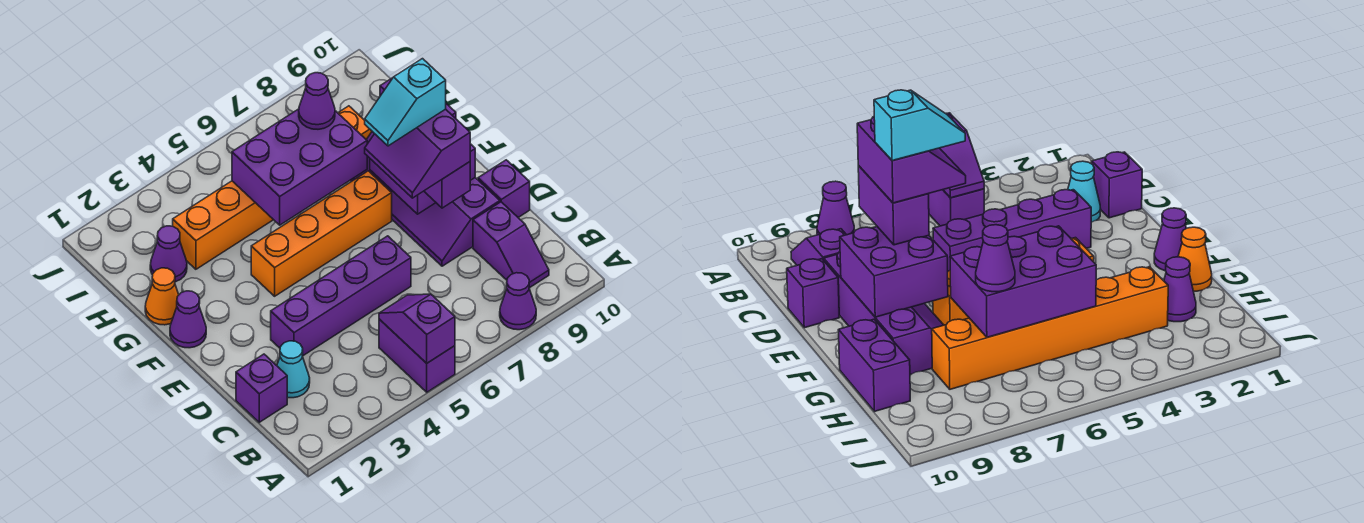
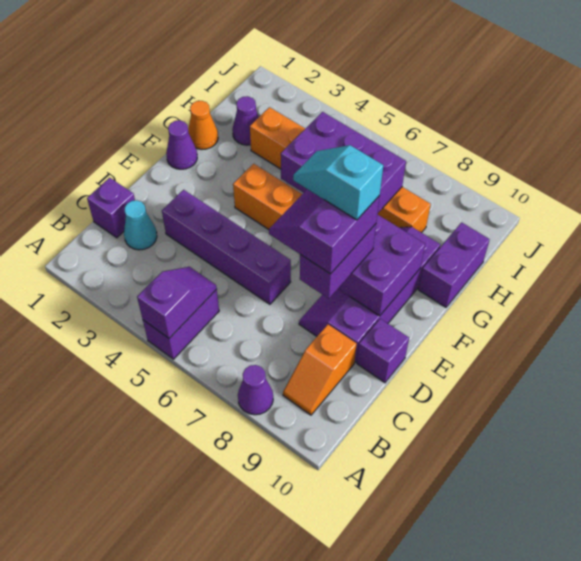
purple slope B9:C9 level 1 top C -> orange slope B9:C9 level 1 top C
purple cone H7 level 3 -> none

